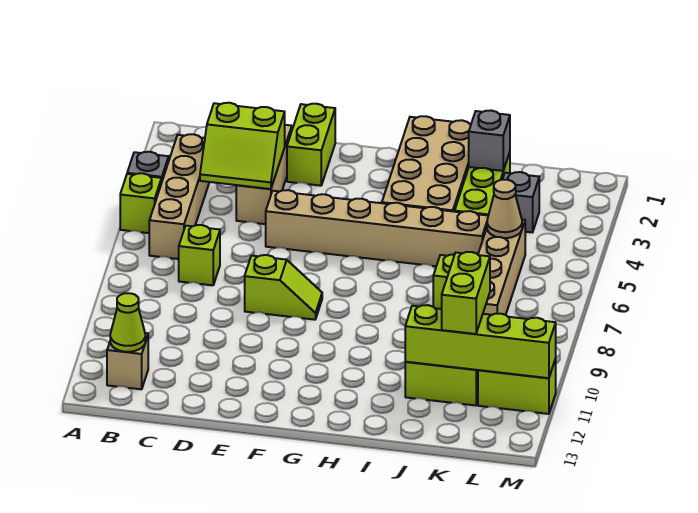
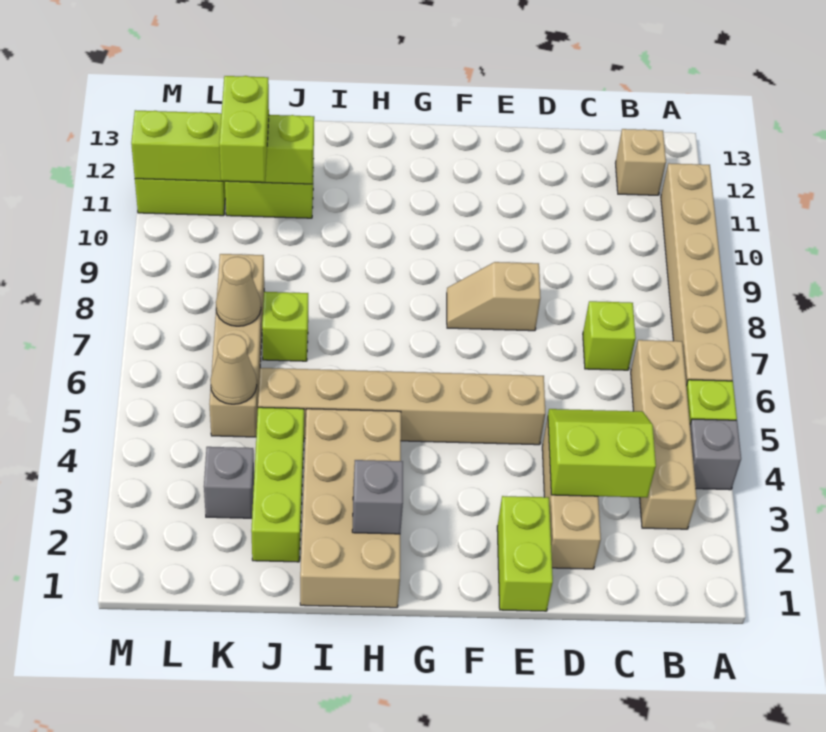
none -> tan brick A6:A11 level 1
lime cone B12 level 2 -> none
lime slope E8:F8 level 1 top E -> tan slope E8:F8 level 1 top E
grey brick J2 level 2 -> grey brick H2 level 2
none -> tan cone K7 level 2

